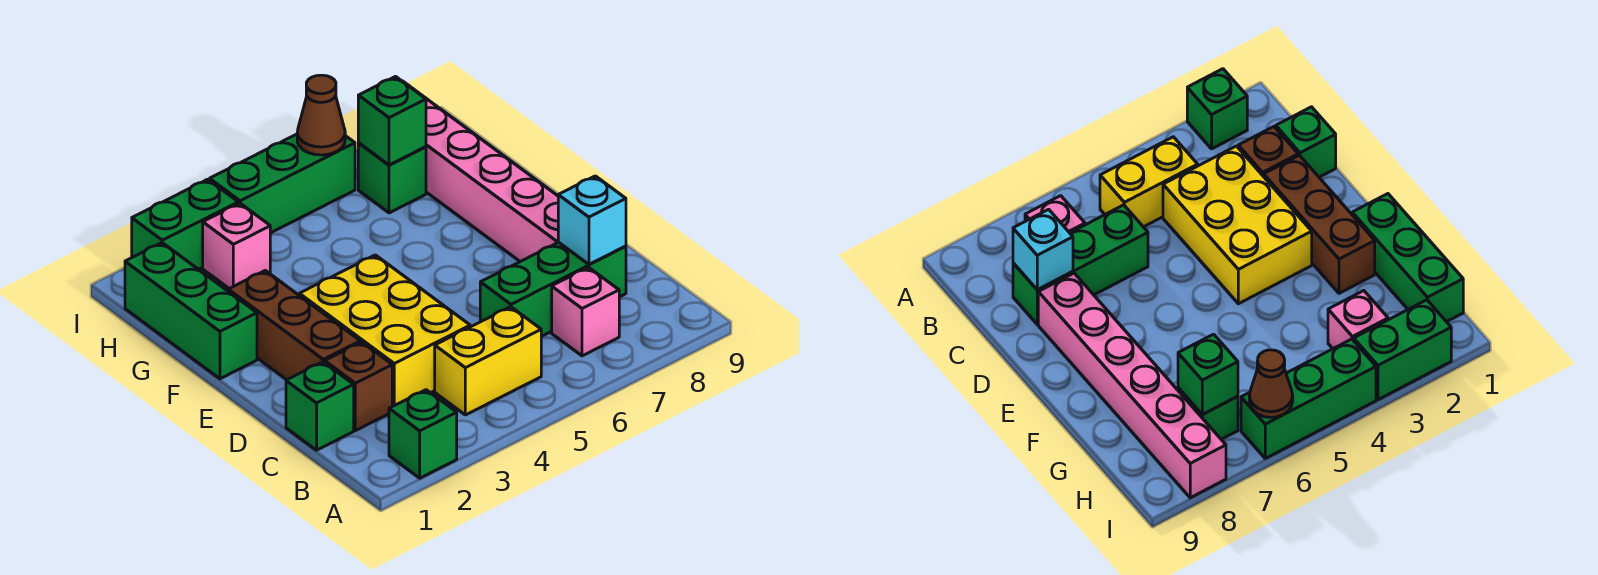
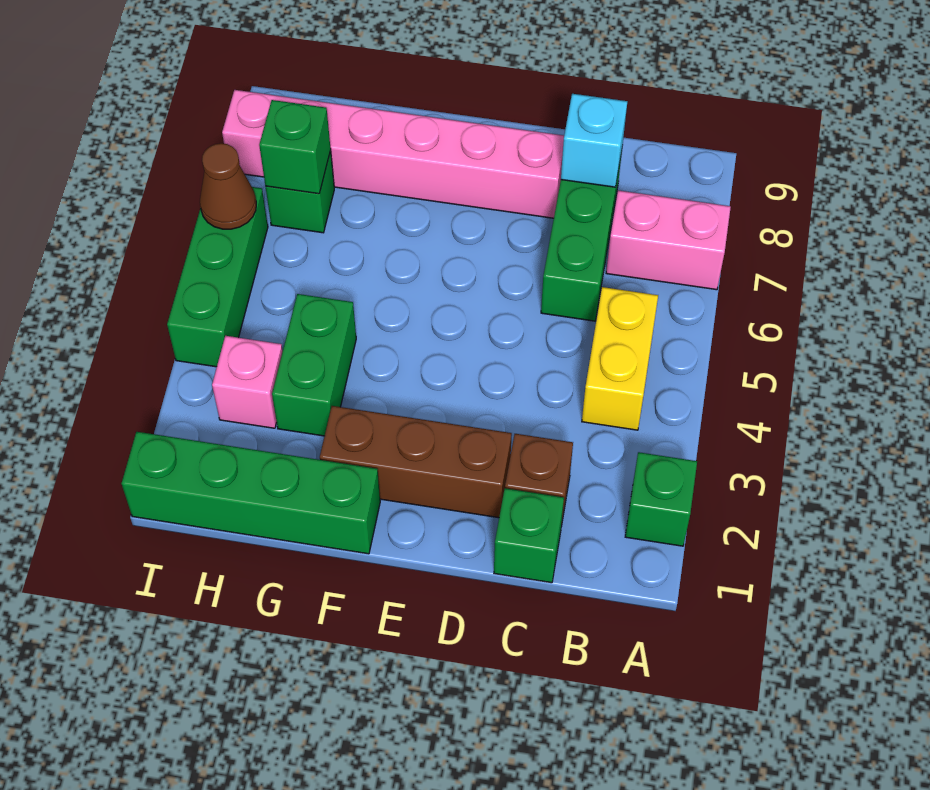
pink brick B7 level 1 -> pink brick A7:B7 level 1
yellow brick C3:E4 level 1 -> none
green brick F1:H1 level 1 -> green brick F1:I1 level 1
green brick I2:I3 level 1 -> green brick G3:G4 level 1

